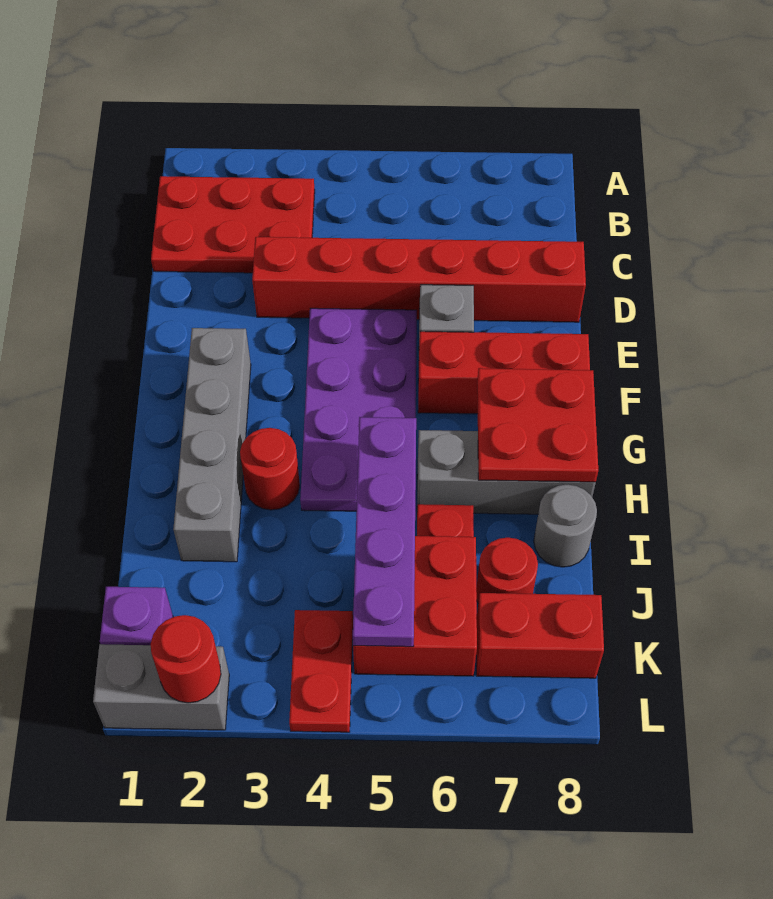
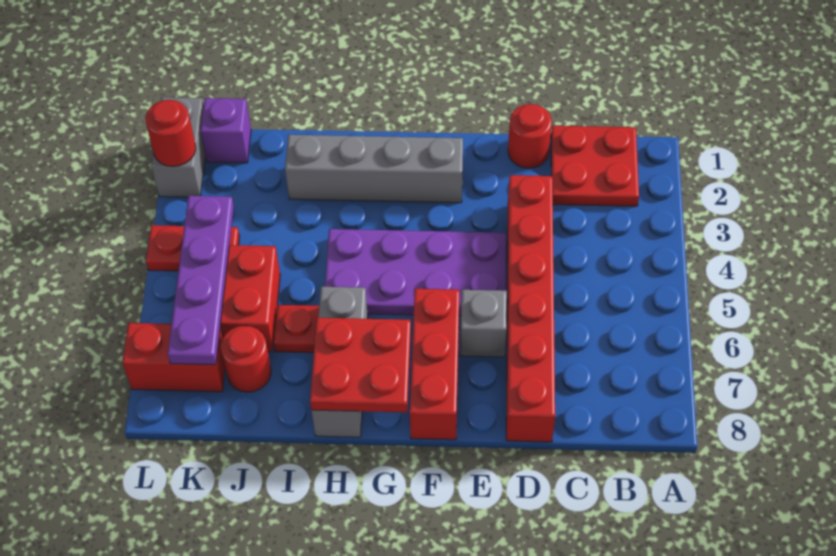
red plate B1:C3 level 1 -> red plate B1:C2 level 1
red round brick H3 level 1 -> red round brick D1 level 1
purple plate H5:K5 level 2 -> purple plate K4:K7 level 2
grey round brick I8 level 1 -> none
red brick K7:K8 level 1 -> red brick K7:L7 level 1

